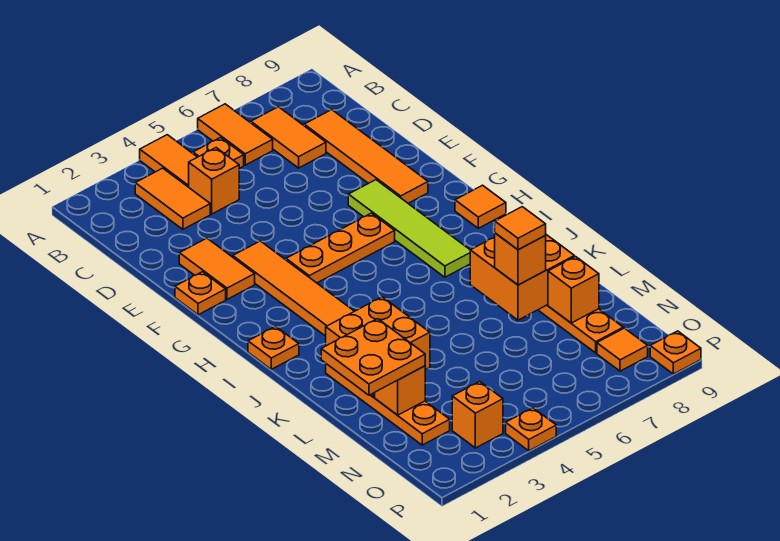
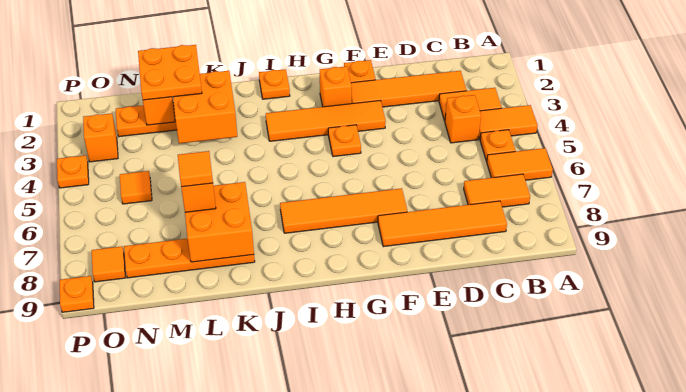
orange tile E2:F2 level 1 -> orange tile C2:F2 level 1
lime tile F7:I7 level 1 -> orange tile F7:I7 level 1
orange plate G4:G6 level 1 -> orange plate G4 level 1
orange tile H9 level 1 -> orange tile N5 level 1
orange brick M8 level 2 -> orange brick G2 level 1

